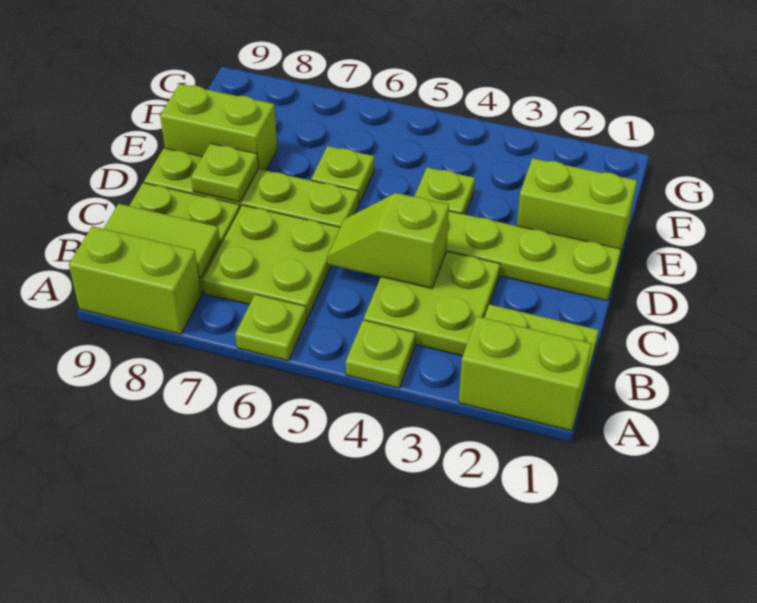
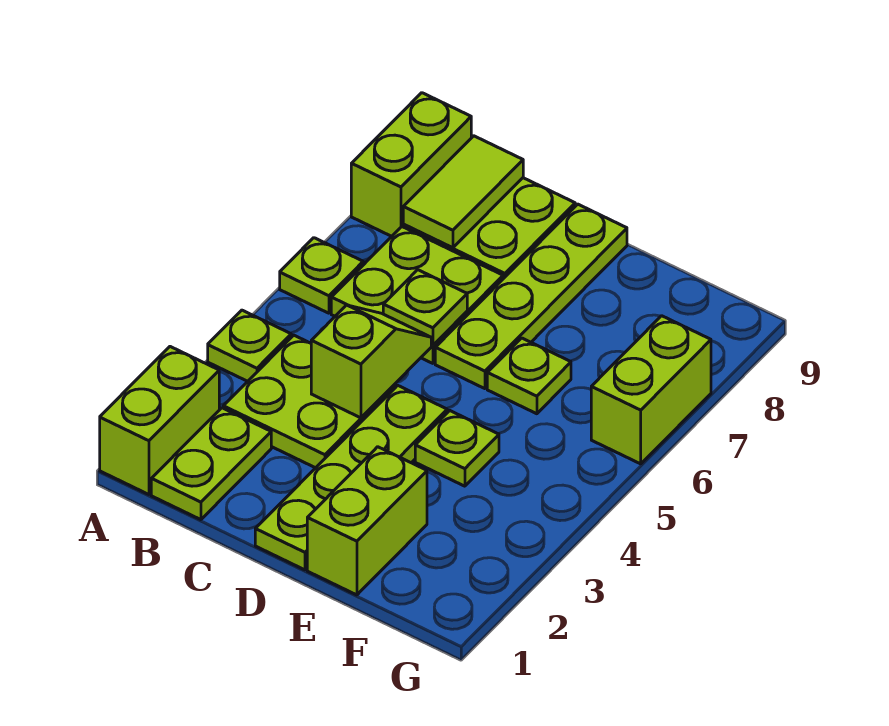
lime plate D8 level 2 -> lime plate C6 level 2
lime brick E8:E9 level 1 -> lime brick G6:G7 level 1

